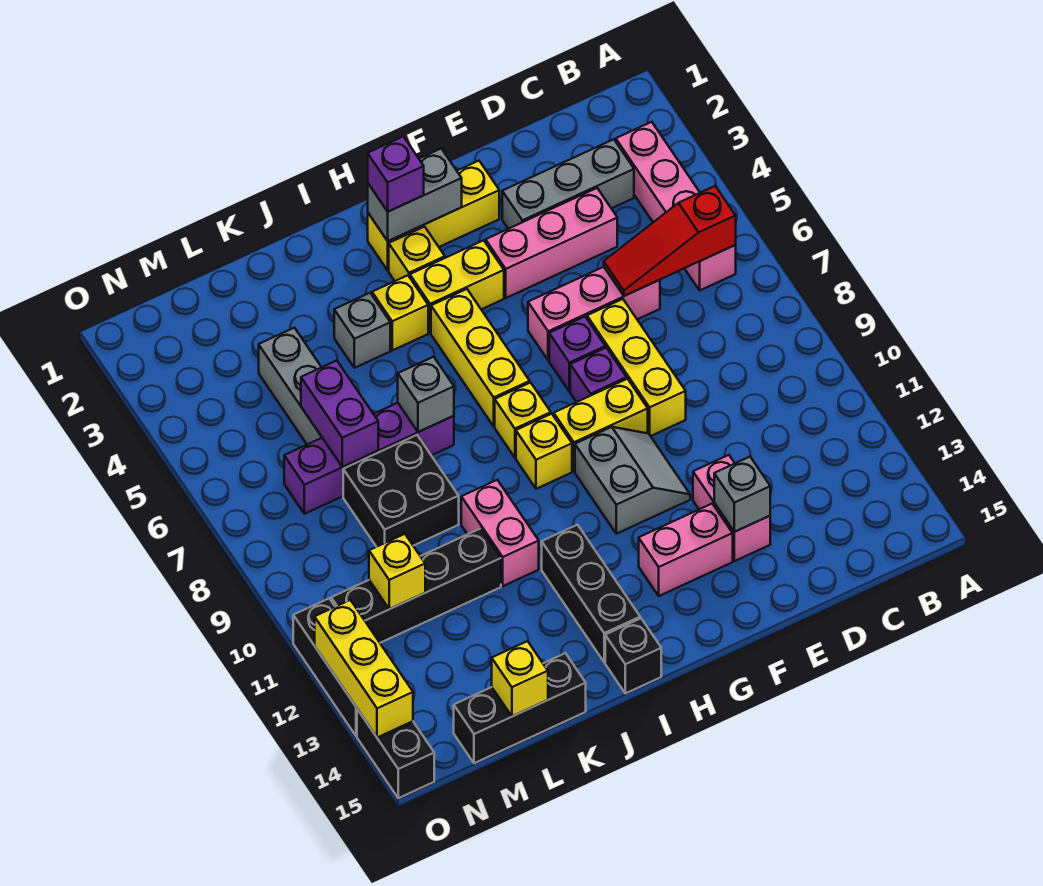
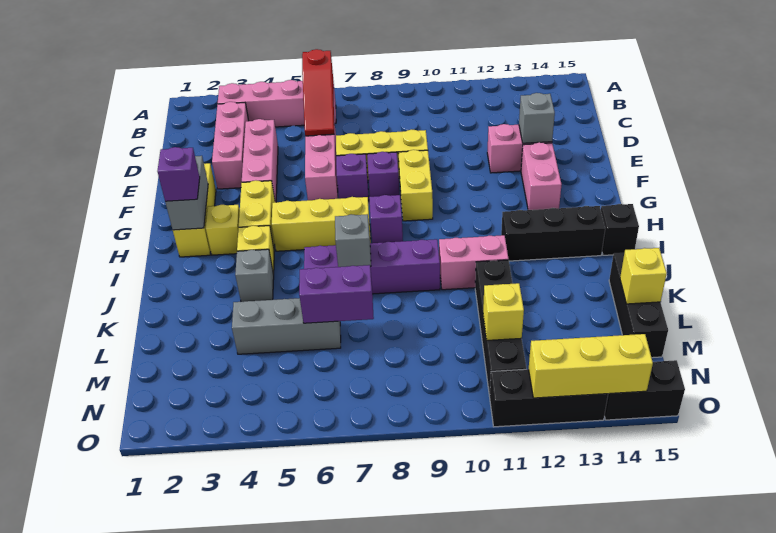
grey brick C3:E3 level 1 -> pink brick C3:E3 level 1
grey slope F10:G11 level 1 top G -> none
yellow brick H8 level 1 -> purple brick H8 level 1
yellow brick H9 level 1 -> none
purple brick J7:M7 level 1 -> purple brick J6:J9 level 1
black brick K8:L9 level 1 -> none

